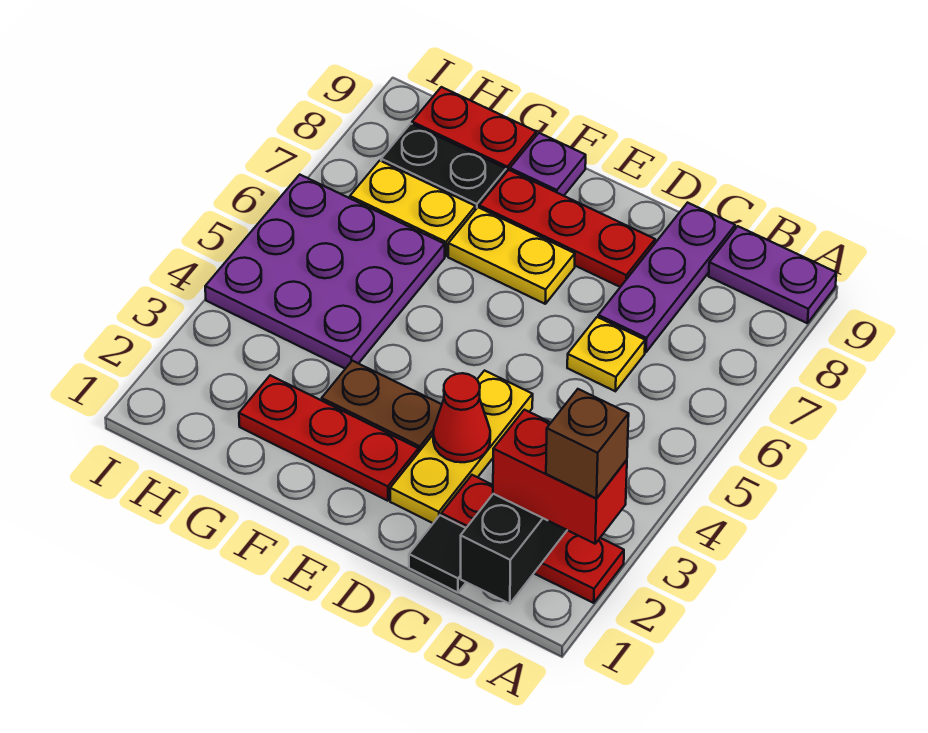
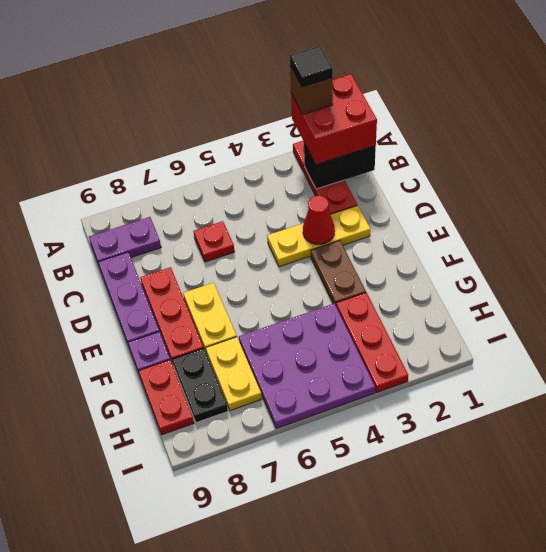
red brick A2:B2 level 3 -> red brick A1:B2 level 3
purple plate A9:B9 level 1 -> purple plate B8:B9 level 1
black tile C1 level 1 -> black tile A2 level 5
yellow plate C6 level 1 -> red plate C6 level 1
purple plate C7:C9 level 1 -> purple plate C9:E9 level 1
red plate E2:G2 level 1 -> red plate G3:I3 level 1

